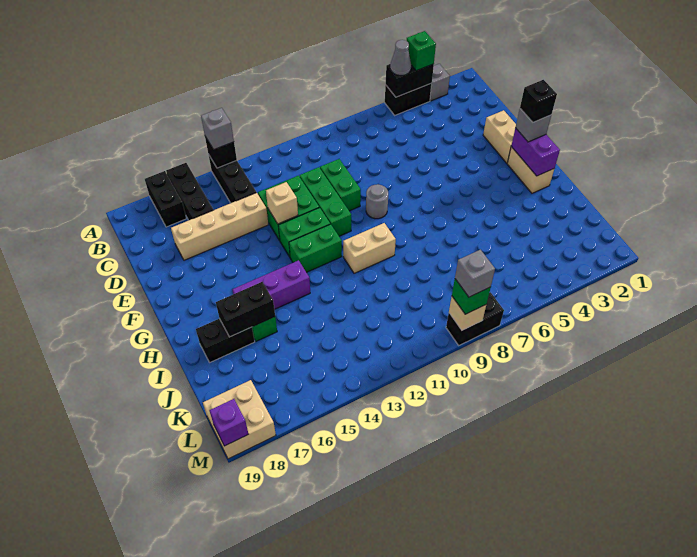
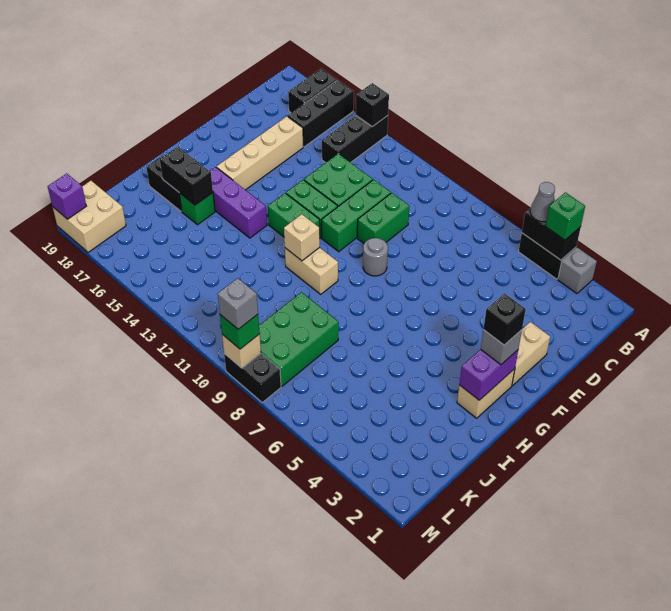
grey brick A14 level 3 -> none
tan brick D14:D17 level 1 -> tan brick D16:G16 level 1
tan brick E13 level 2 -> tan brick H11 level 2
none -> green brick J8:L9 level 1

